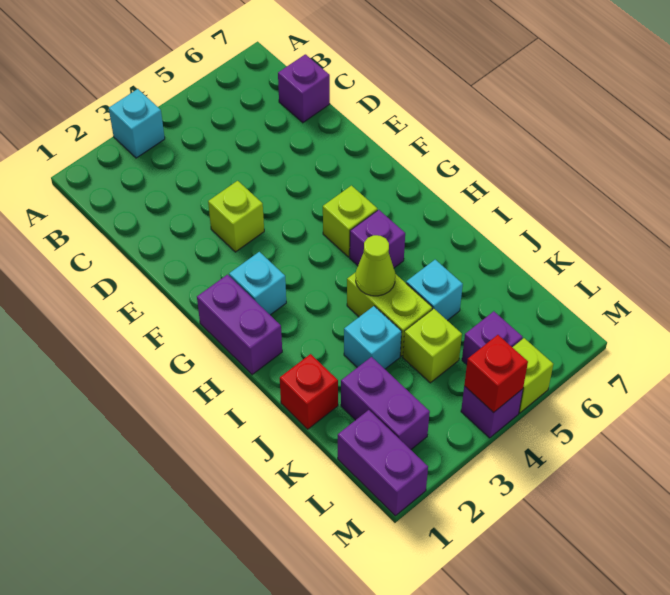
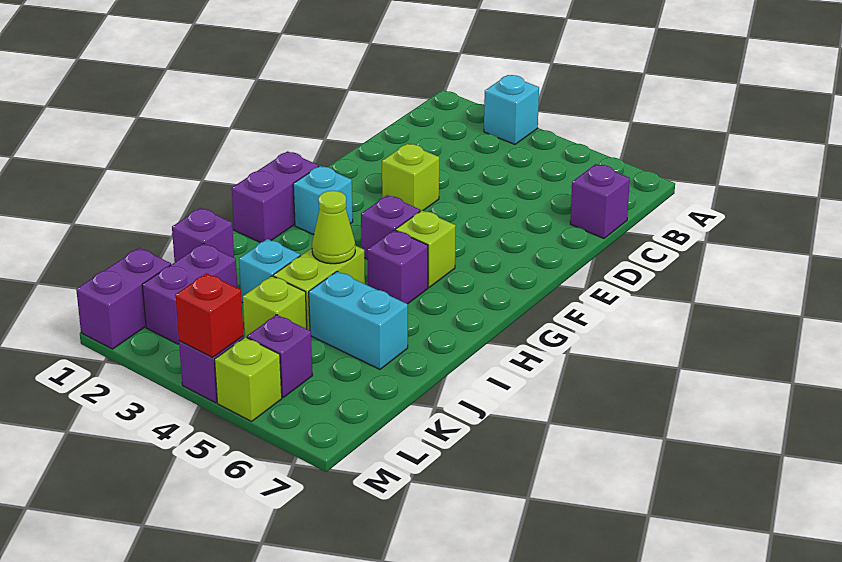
none -> purple brick G4 level 1
red brick J1 level 1 -> purple brick J1 level 1
cyan brick J5 level 1 -> cyan brick J5:J6 level 1

